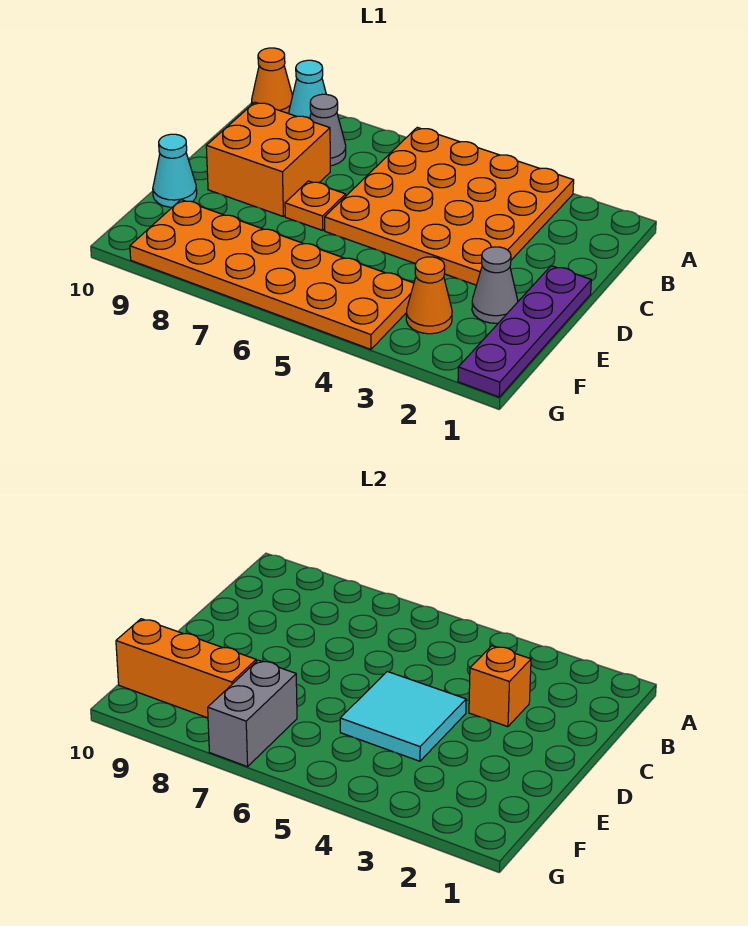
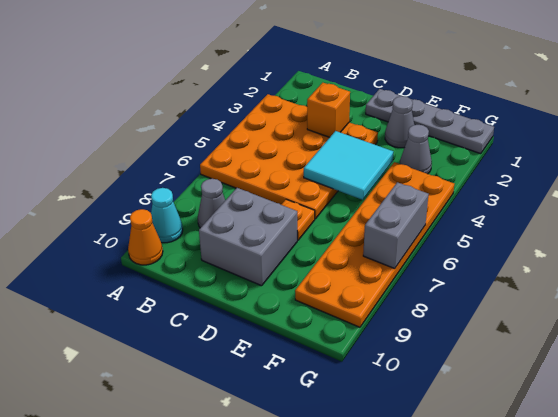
orange brick C8:D9 level 1 -> grey brick C8:D9 level 1
purple plate D1:G1 level 1 -> grey plate D1:G1 level 1
cyan cone E10 level 1 -> none
orange cone F3 level 1 -> grey cone F3 level 1
grey brick F7:G7 level 2 -> grey brick G6:G7 level 2
orange brick F8:F10 level 2 -> none

